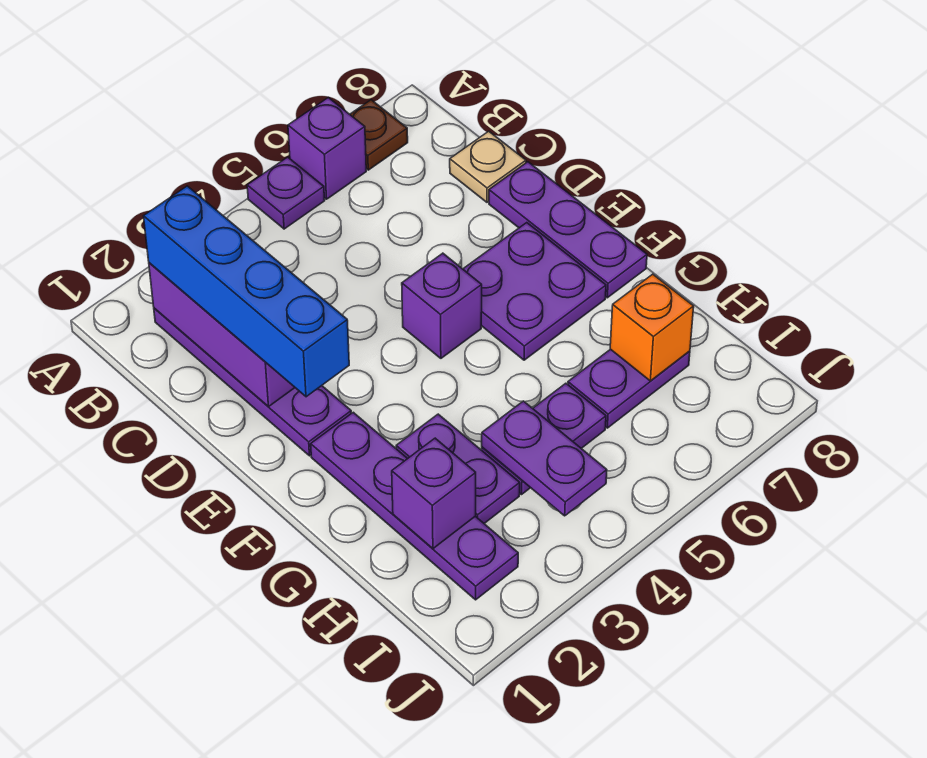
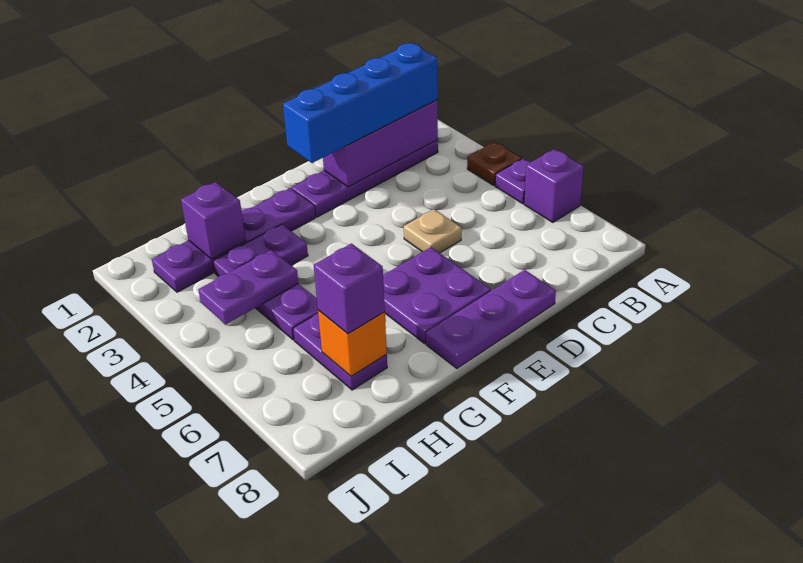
brown plate A7 level 1 -> brown plate A4 level 1
tan plate C8 level 1 -> tan plate D5 level 1
purple brick E5 level 1 -> purple brick H7 level 3

